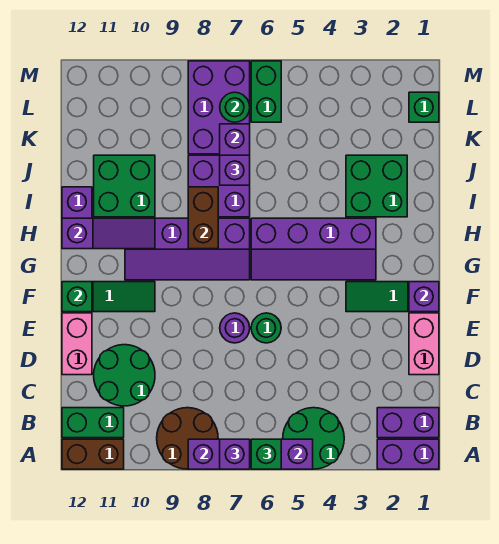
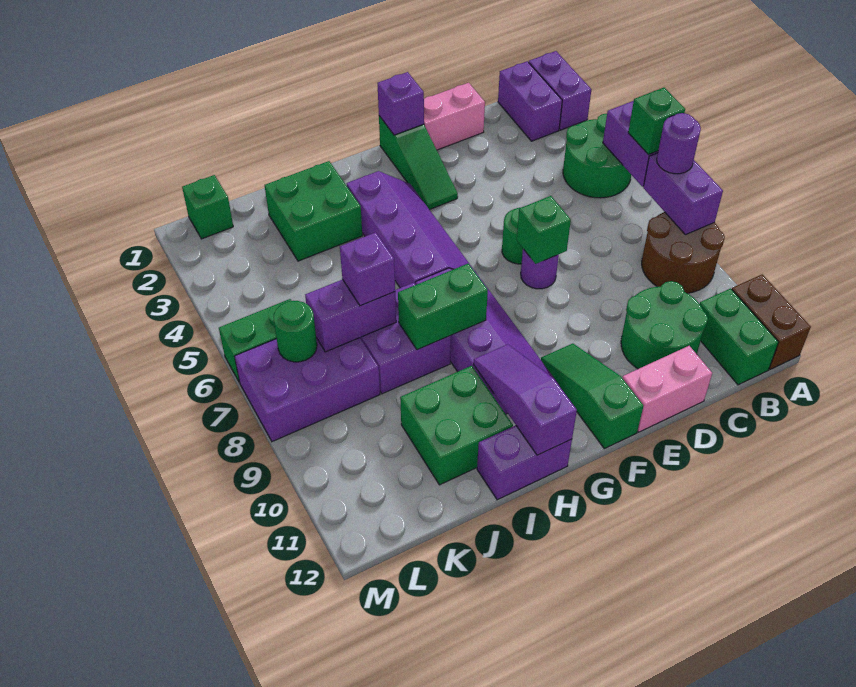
purple brick A7 level 3 -> purple round brick A7 level 3
green brick F12 level 2 -> green brick E7 level 2
brown brick H8:I8 level 2 -> green brick H8:I8 level 2

